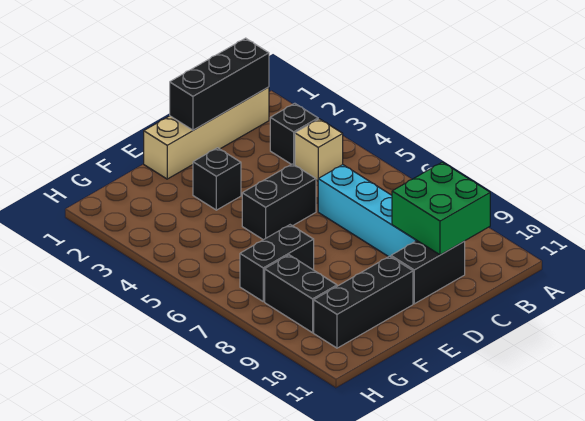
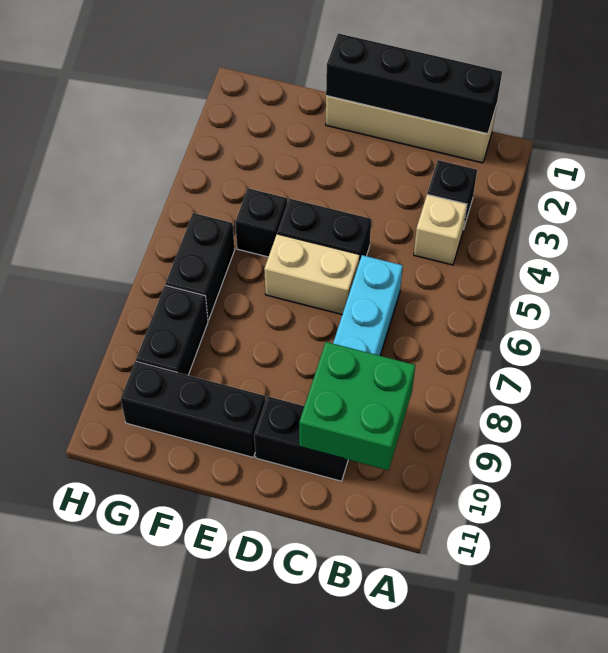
black brick B1:D1 level 2 -> black brick B1:E1 level 2
none -> tan brick D6:E6 level 1
black brick E3 level 1 -> black brick F5 level 1
black brick F7:G7 level 1 -> black brick G6:G7 level 1

